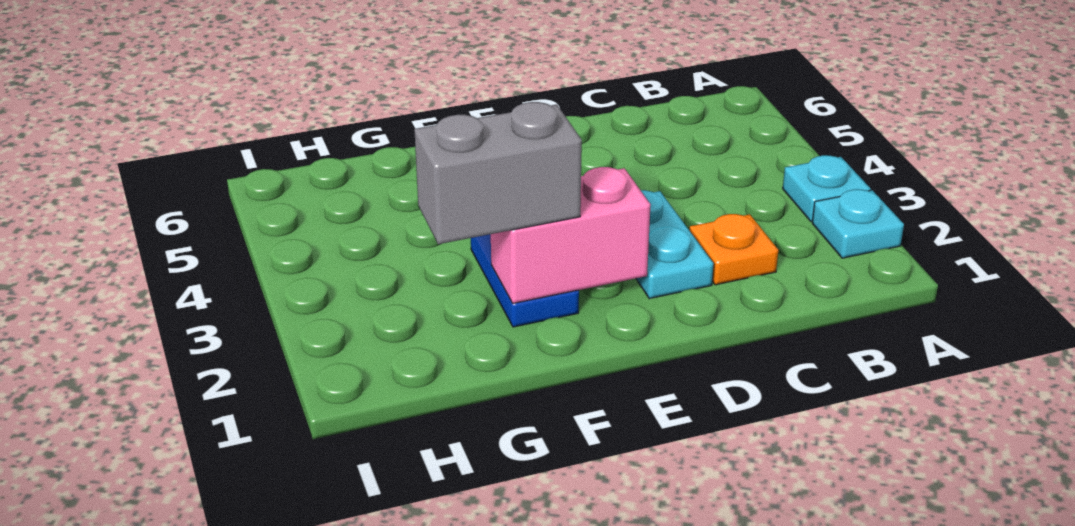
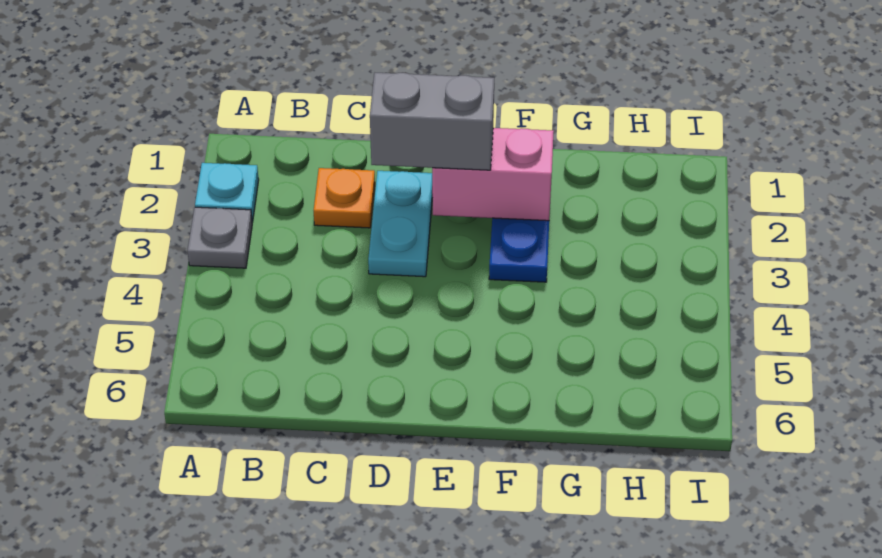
cyan plate A3 level 1 -> grey plate A3 level 1
grey brick F2:G2 level 3 -> grey brick D2:E2 level 3

